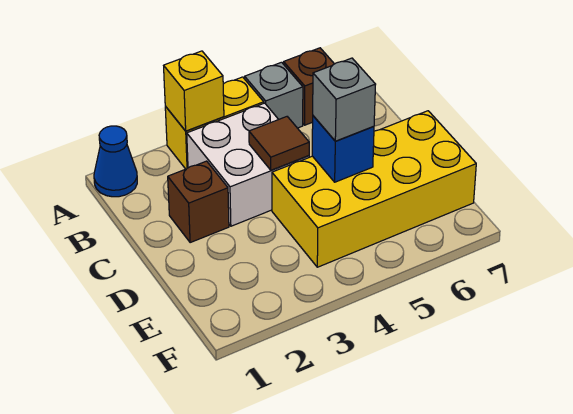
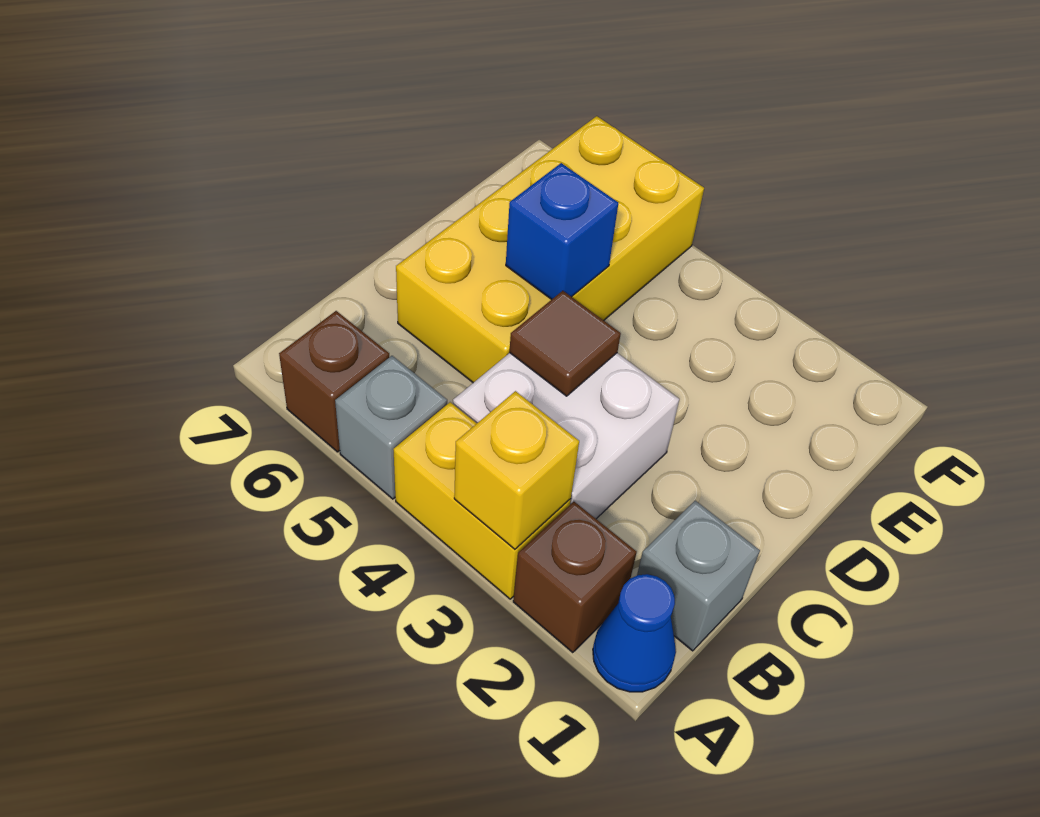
brown brick C2 level 1 -> brown brick A2 level 1
yellow brick D4:E7 level 1 -> yellow brick C5:F6 level 1
grey brick D5 level 3 -> grey brick B1 level 1

